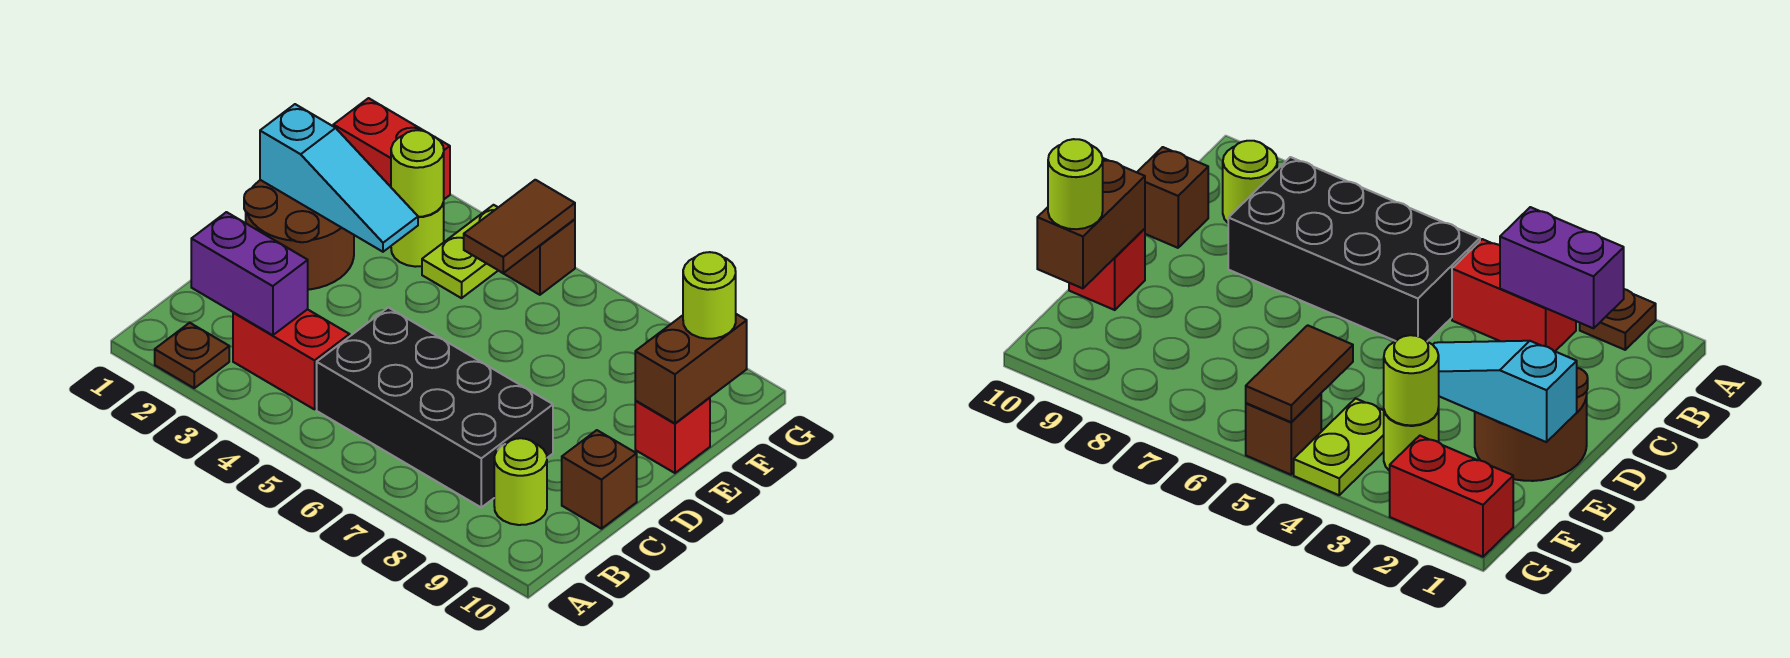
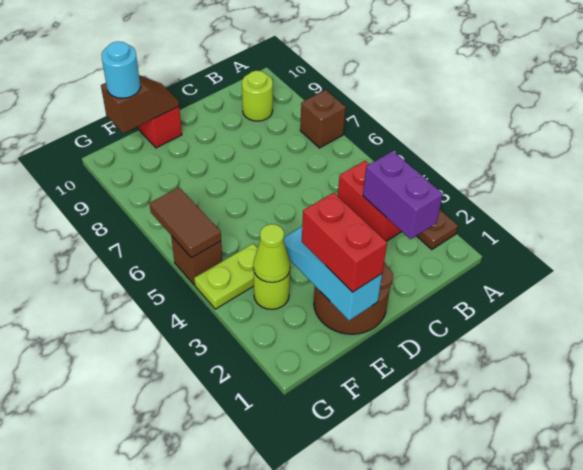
black brick B5:C8 level 1 -> none
brown brick C10 level 1 -> brown brick A7 level 1
brown brick E10:F10 level 2 -> brown slope E10:F10 level 2 top F
lime round brick F3 level 2 -> lime cone F3 level 2
brown tile F5:G5 level 2 -> brown tile G5:G6 level 2
lime round brick F10 level 3 -> cyan round brick F10 level 3
red brick G1:G2 level 1 -> red brick E1:E2 level 3

